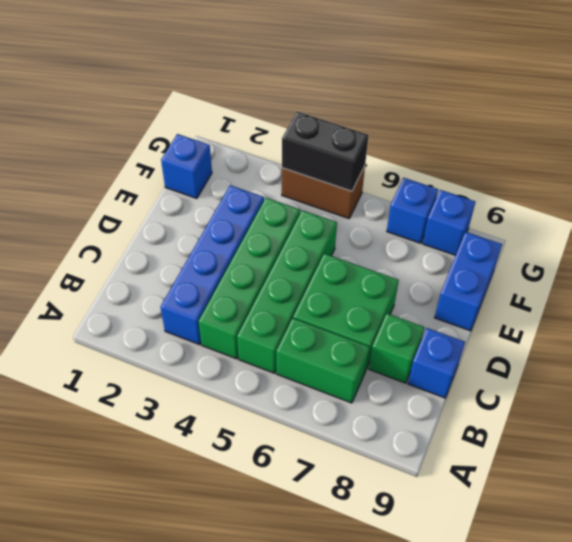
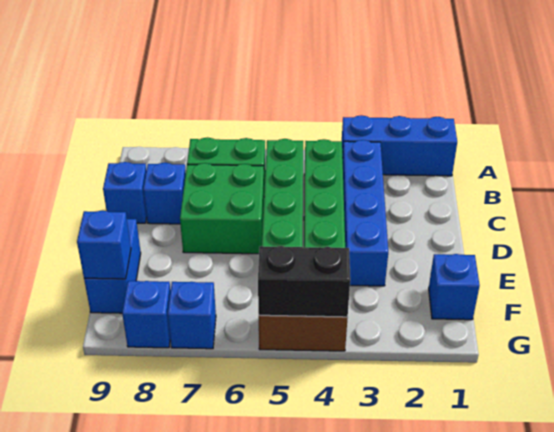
none -> blue brick A1:A3 level 1
green brick C8 level 1 -> blue brick C8 level 1
none -> blue brick F9 level 2

